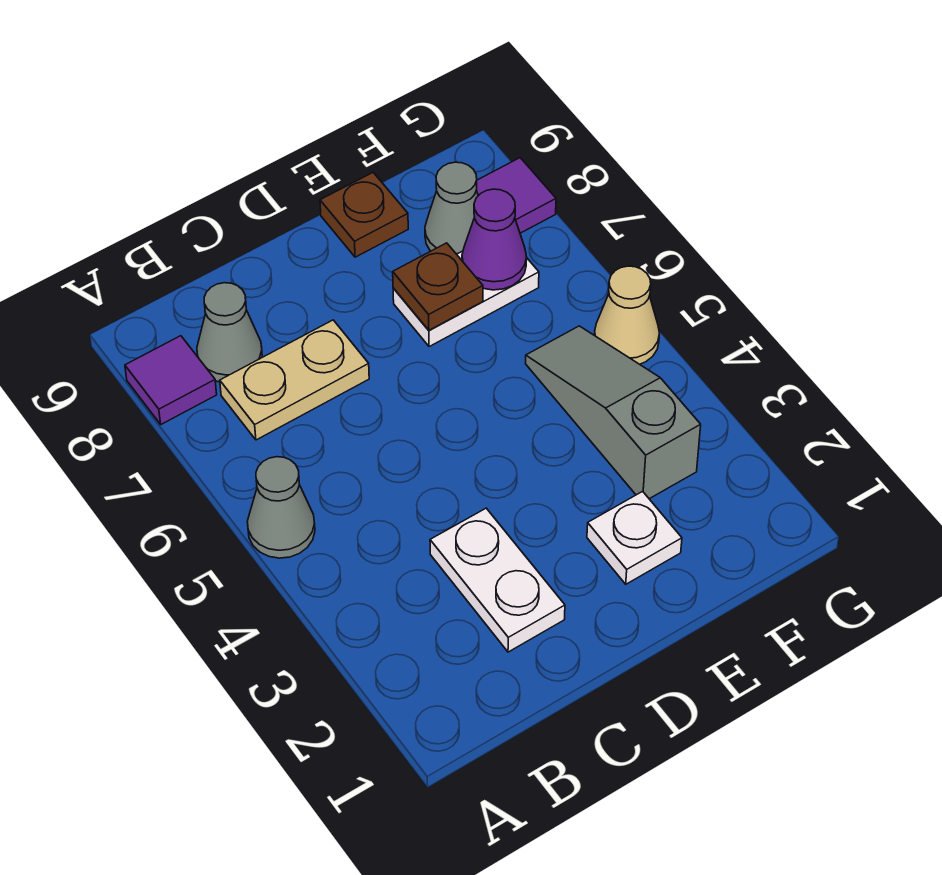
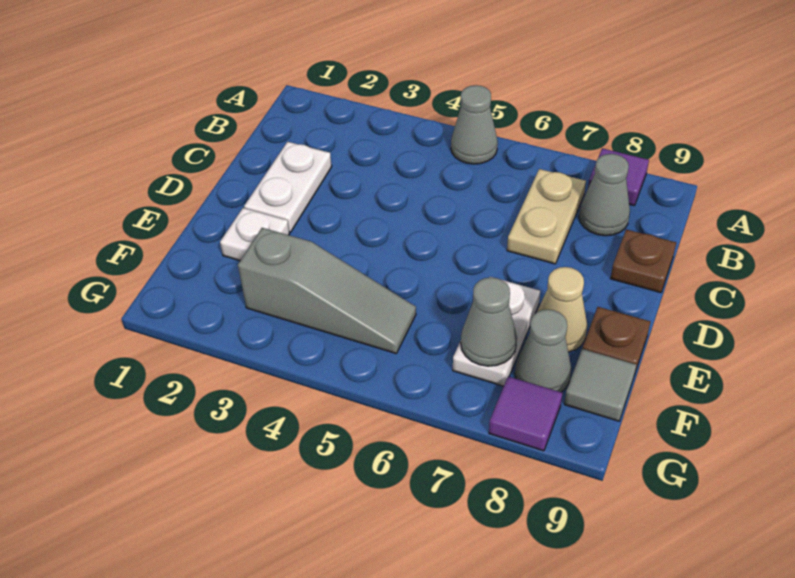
white plate C2:C3 level 1 -> white plate C2:D2 level 1
brown plate E7 level 2 -> brown plate C9 level 1
purple cone F7 level 2 -> grey cone F7 level 2
none -> grey tile F9 level 1
tan cone G5 level 1 -> tan cone E8 level 1

